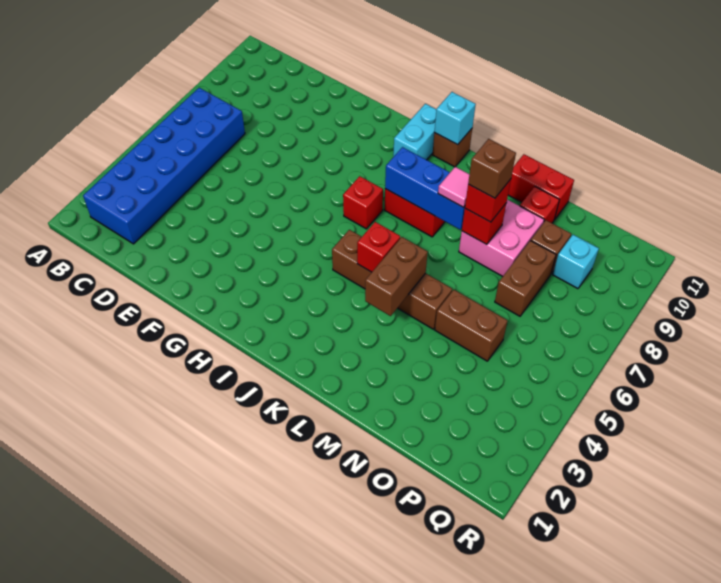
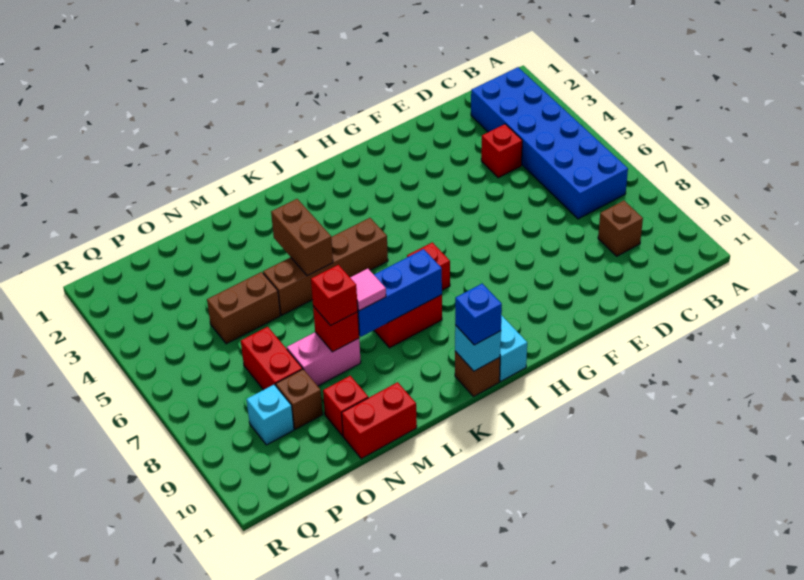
none -> blue brick J11 level 3
red brick K5 level 2 -> red brick D4 level 1
pink brick M8:N9 level 1 -> pink brick M8:N8 level 1
brown brick M8 level 4 -> brown brick C9 level 1
brown brick O7:O8 level 1 -> red brick O7:O8 level 1

